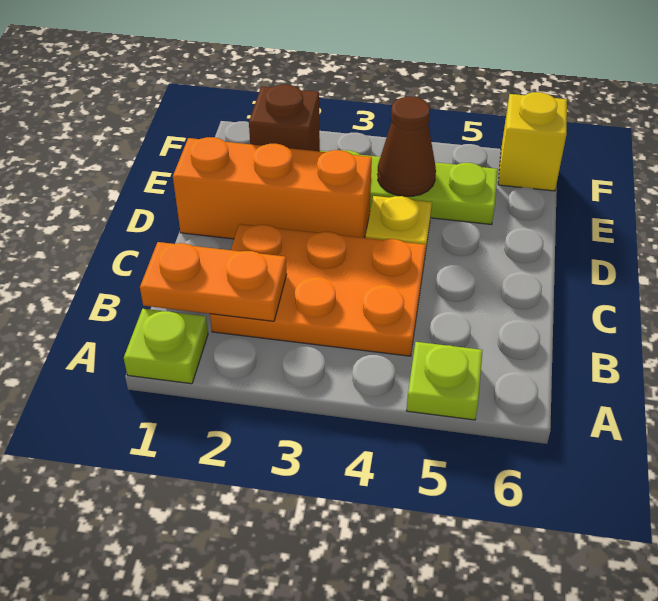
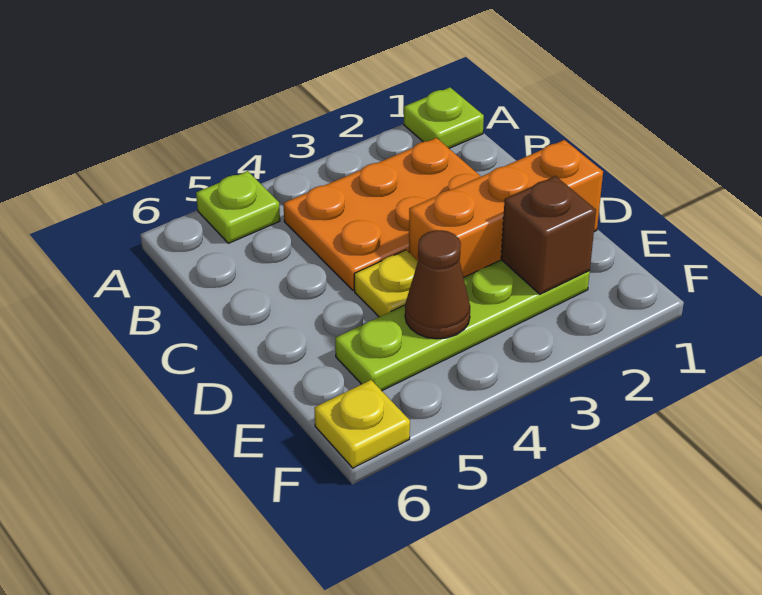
orange plate B1:B2 level 2 -> none
yellow brick F6 level 1 -> yellow plate F6 level 1

